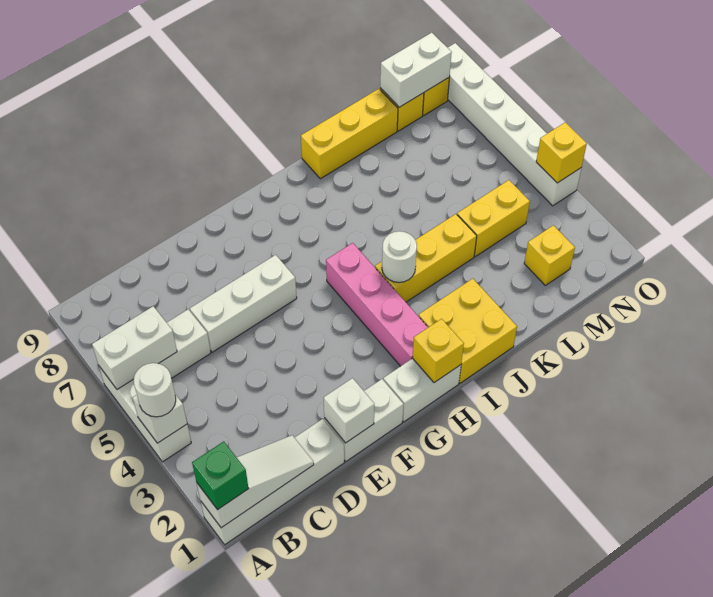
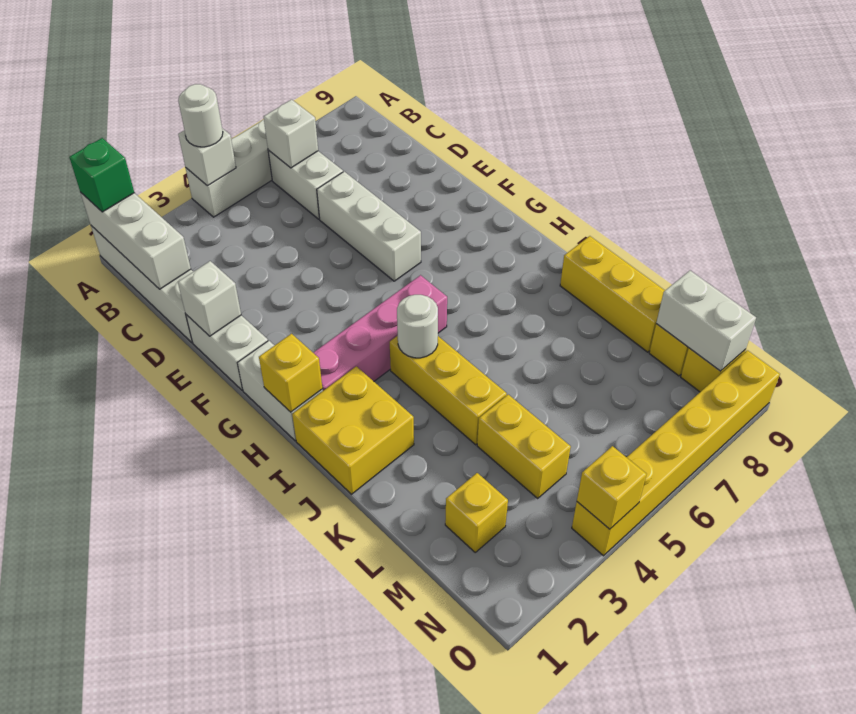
white slope A1:C1 level 2 top A -> white brick A1:C1 level 2
white brick A6:B6 level 2 -> white brick B6 level 2
white brick O4:O9 level 1 -> yellow brick O4:O9 level 1

